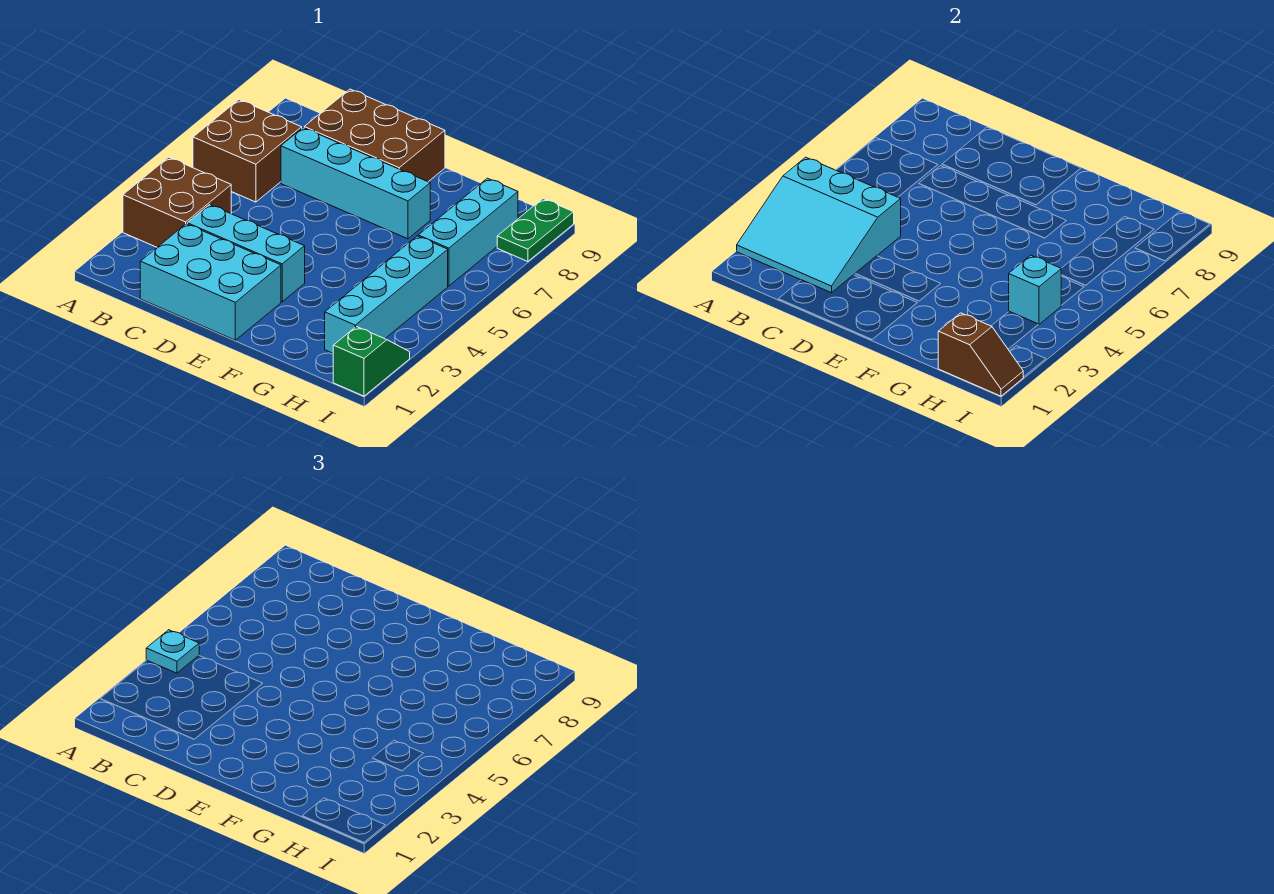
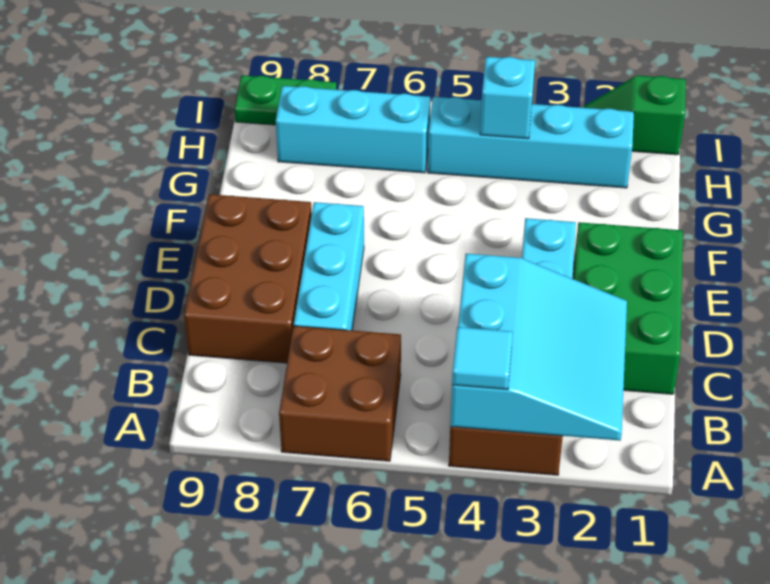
cyan plate A4 level 3 -> cyan tile A4 level 3
cyan brick C1:E2 level 1 -> green brick C1:E2 level 1
cyan brick C7:F7 level 1 -> cyan brick C7:E7 level 1
brown slope H1:I1 level 2 top H -> none

